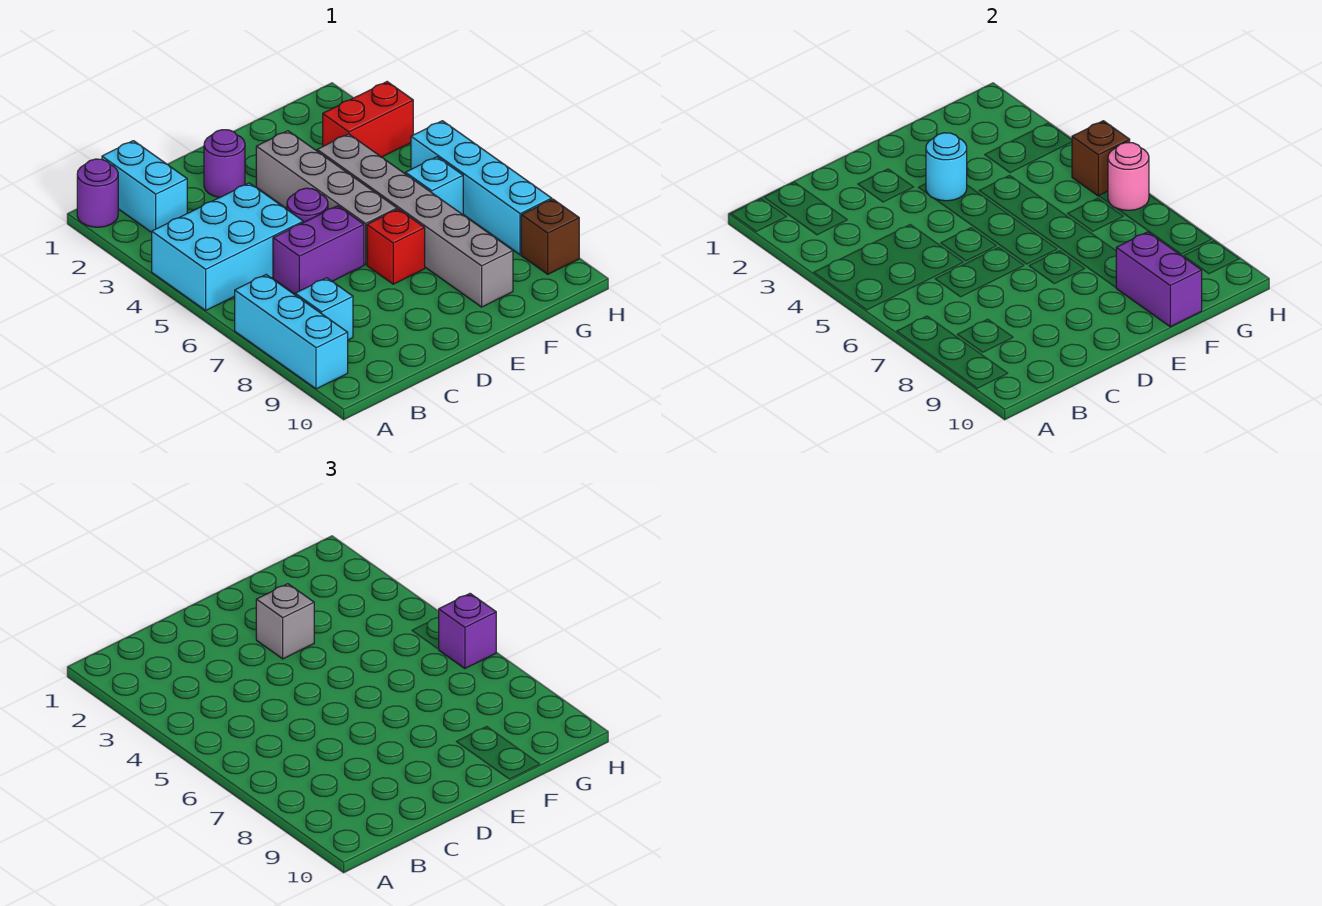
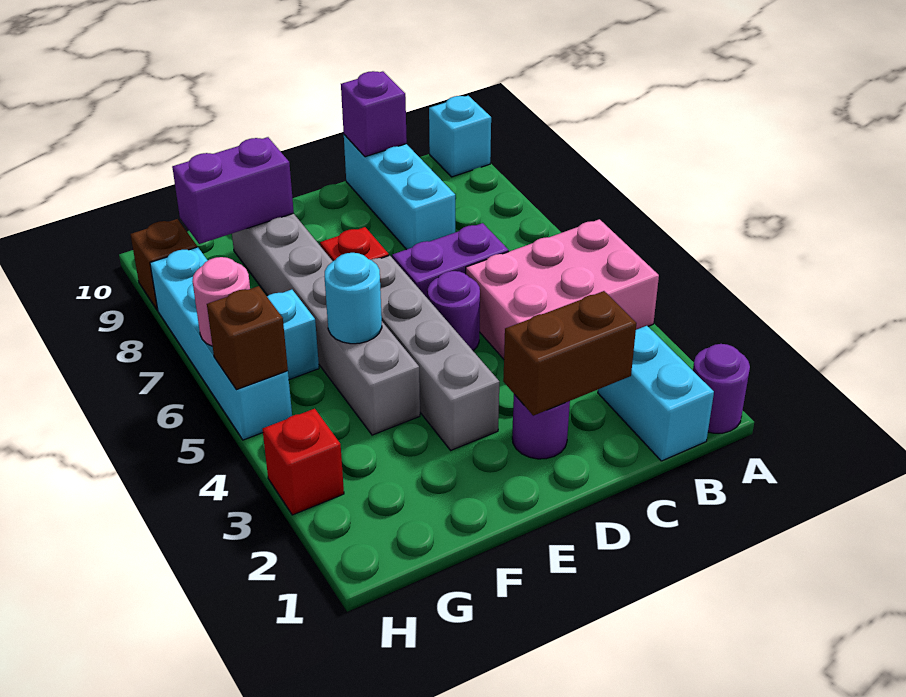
cyan brick A4:C5 level 1 -> pink brick A4:C5 level 1
cyan brick A7:A9 level 1 -> cyan brick C8:C10 level 1
cyan brick B8 level 1 -> cyan brick A10 level 1
none -> brown brick C2:D2 level 2
cyan round brick E3 level 2 -> cyan round brick F5 level 2
grey brick E3 level 3 -> none
purple brick F9:F10 level 2 -> purple brick F9:G9 level 2
red brick G3:H3 level 1 -> red brick H3 level 1
purple brick H6 level 3 -> purple brick C10 level 2

